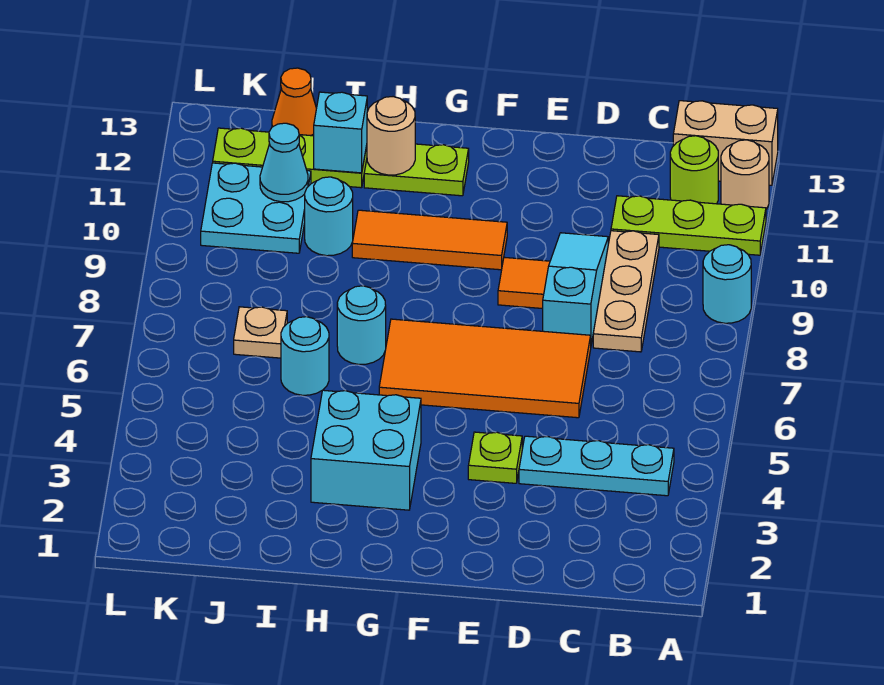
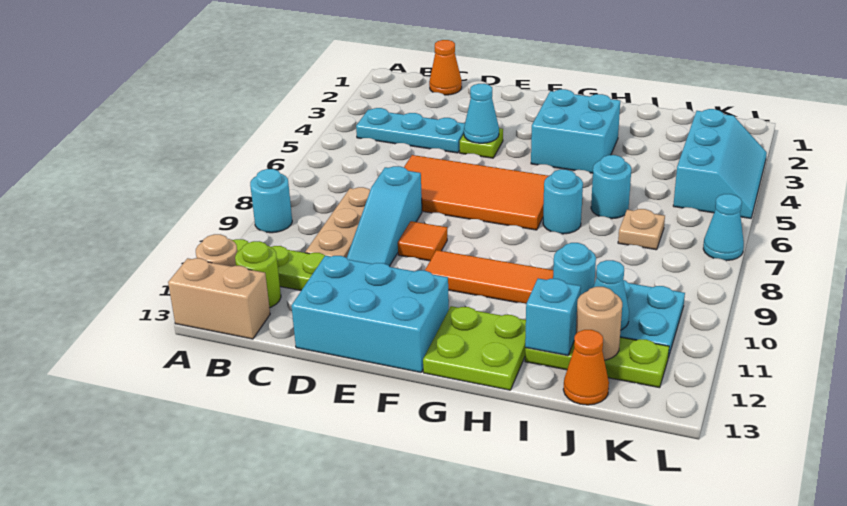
none -> orange cone C1 level 1
none -> cyan brick D12:F13 level 1
none -> cyan cone E4 level 2
lime plate G12:H12 level 1 -> lime plate G12:H13 level 1
tan round brick H12 level 2 -> tan round brick J12 level 2
none -> cyan slope K3:L5 level 1 top K
none -> cyan cone L7 level 1

